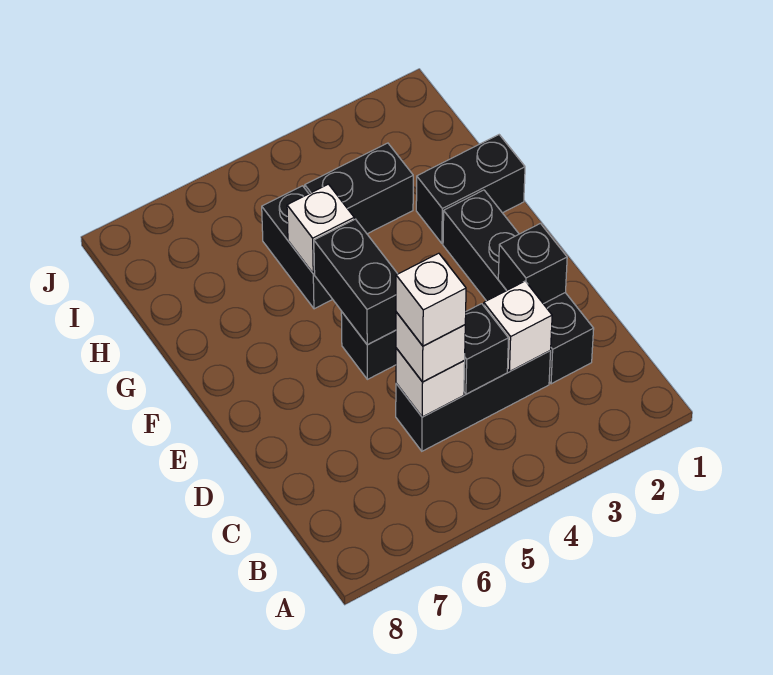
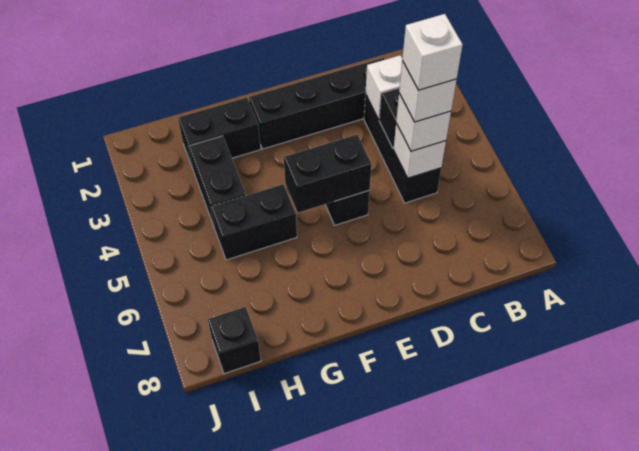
black brick D2 level 2 -> black brick I8 level 1
black brick G1:G2 level 1 -> black brick G2:H2 level 1
white brick G5 level 2 -> white brick C5 level 5

